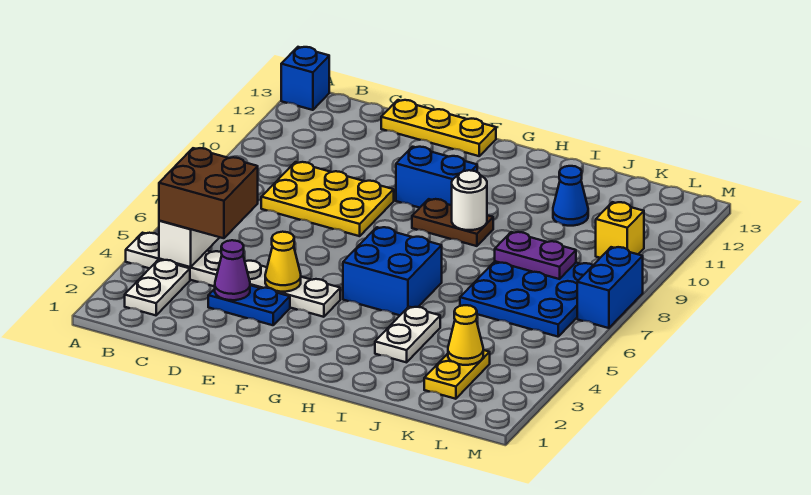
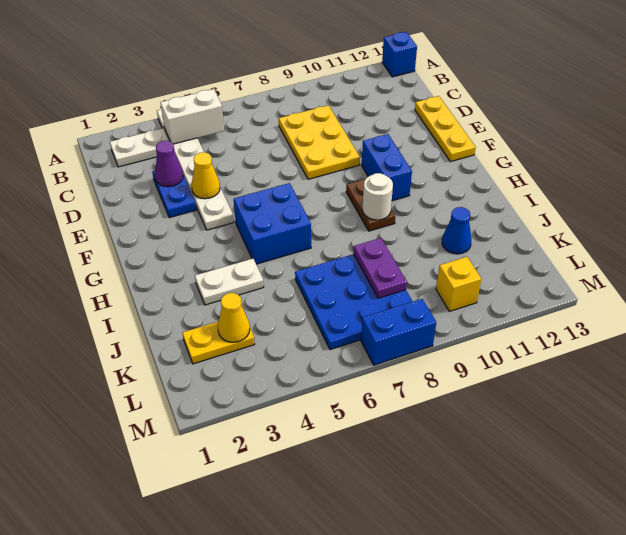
brown brick B4:C5 level 3 -> none

